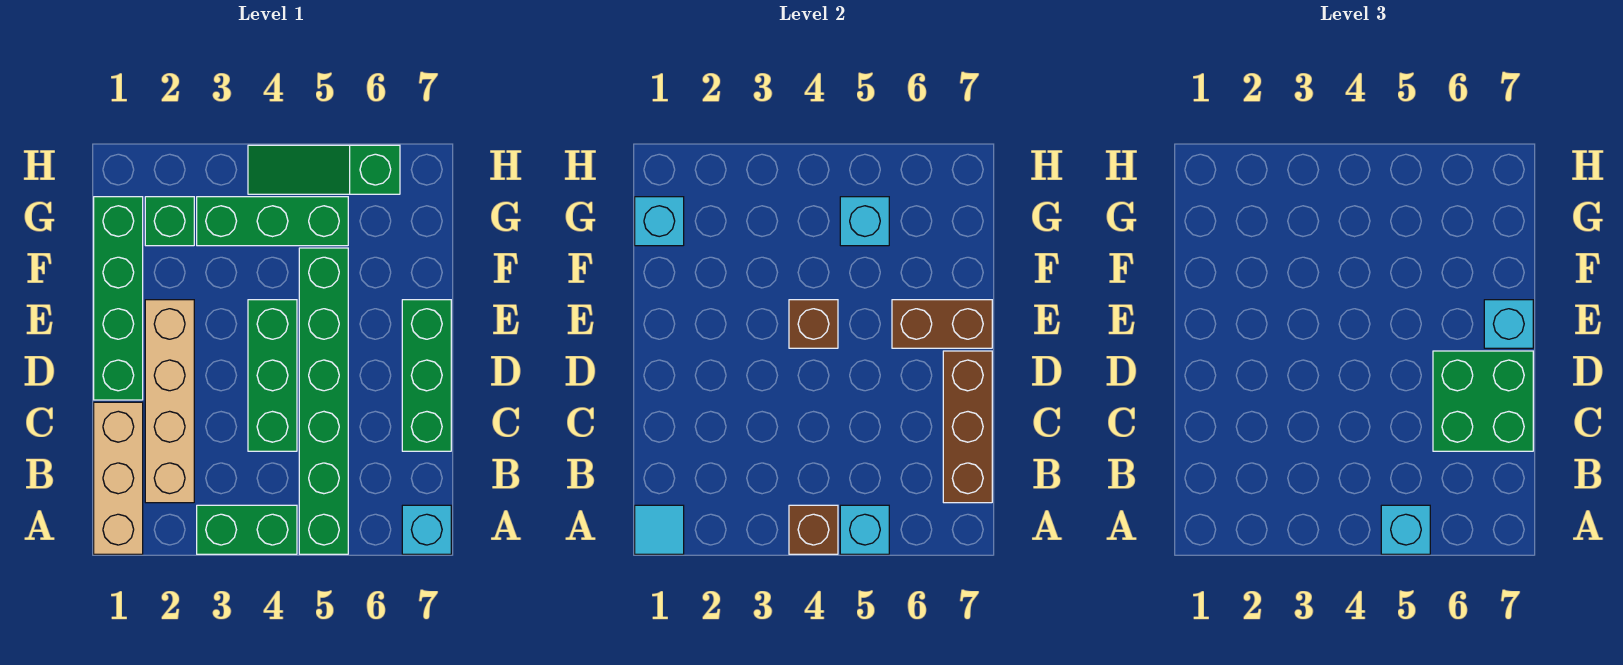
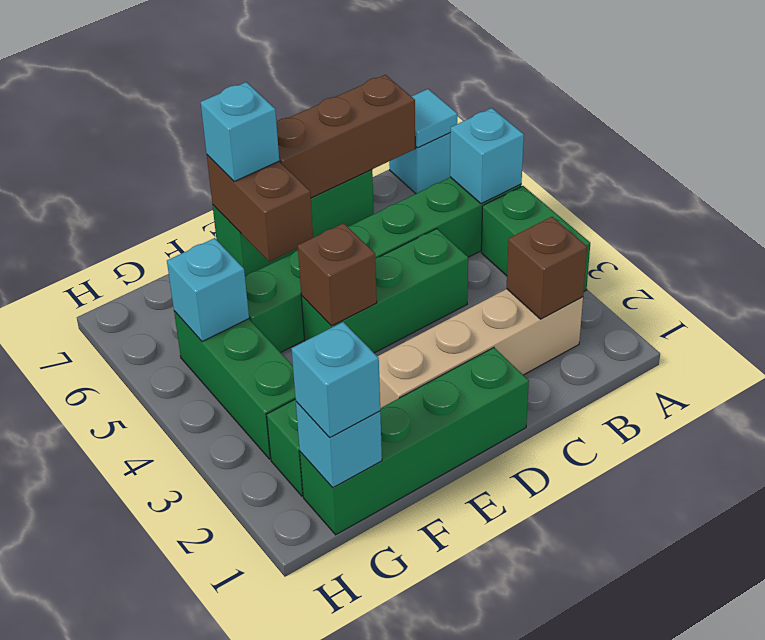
tan brick A1:C1 level 1 -> none
cyan tile A1 level 2 -> cyan tile A7 level 2
brown brick A4 level 2 -> brown brick B2 level 2
cyan brick A5 level 3 -> cyan brick G1 level 3
green brick C6:D7 level 3 -> none
green slope H4:H6 level 1 top 6 -> none

